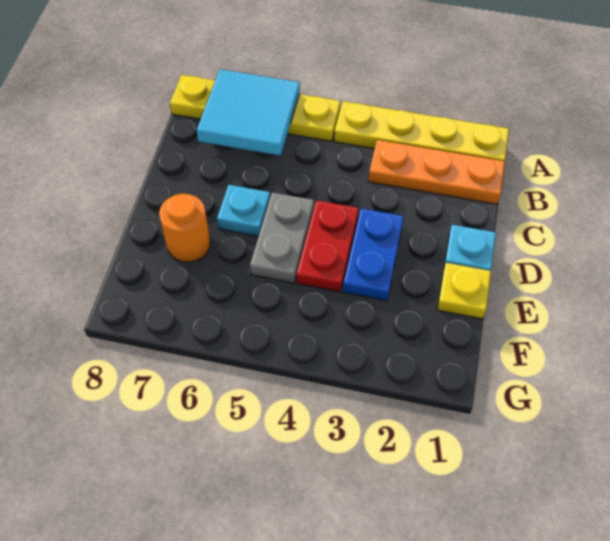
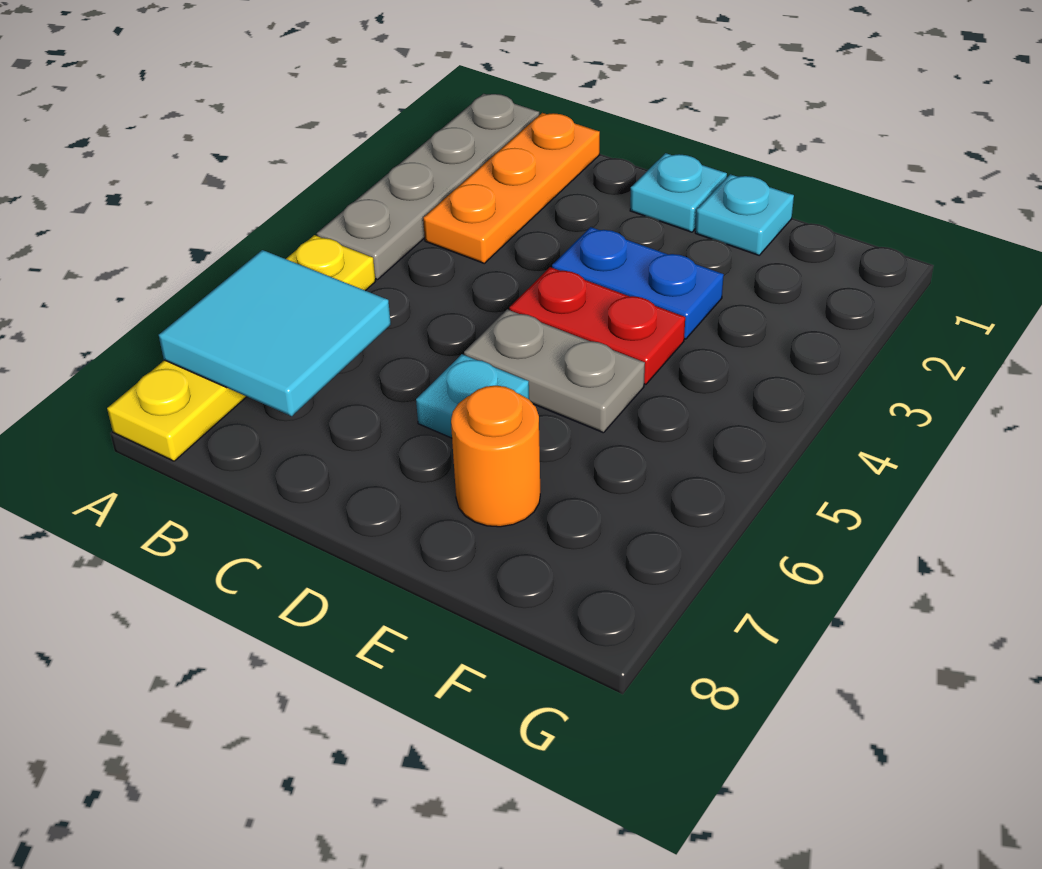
yellow plate A1:A4 level 1 -> grey plate A1:A4 level 1
yellow plate E1 level 1 -> cyan plate E1 level 1

